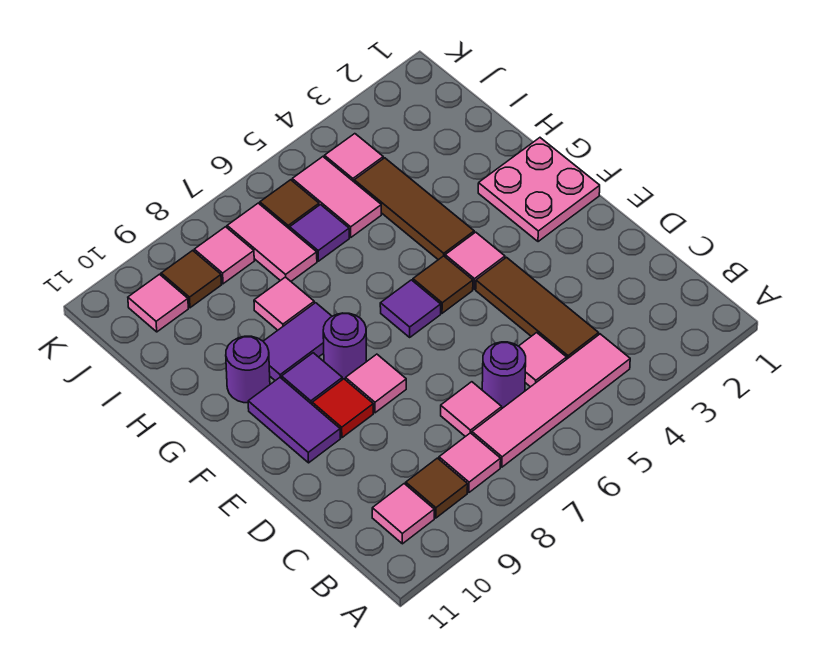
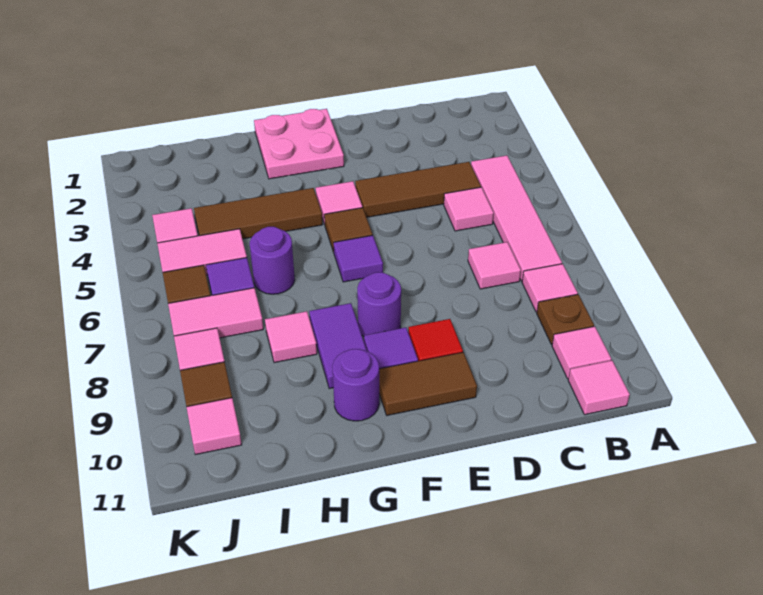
brown tile B9 level 1 -> brown plate B9 level 1
purple round brick C6 level 1 -> purple round brick H6 level 1
pink tile E8 level 1 -> pink tile B11 level 1
purple tile E10:F10 level 1 -> brown tile E10:F10 level 1

